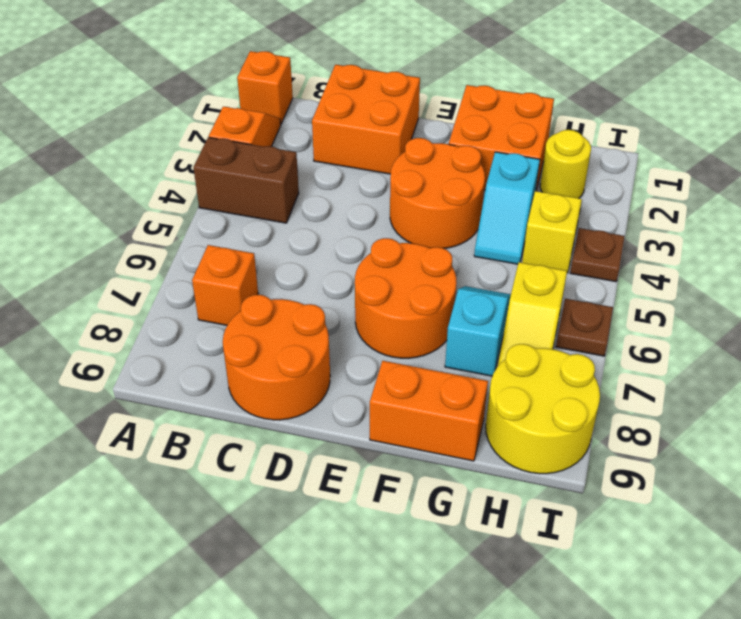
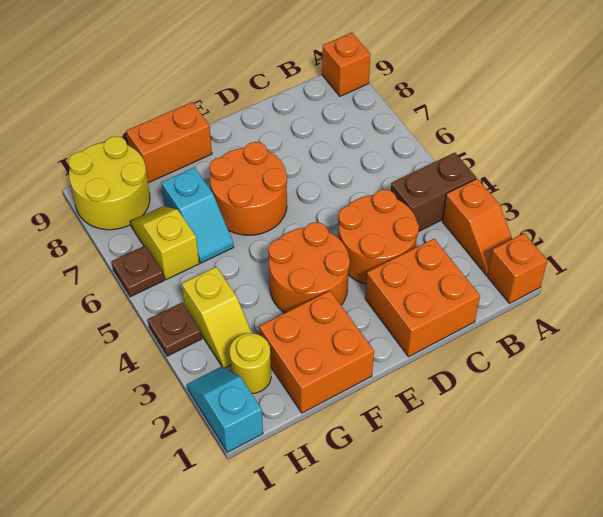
orange brick B7 level 1 -> orange brick A9 level 1
orange round brick C8:D9 level 1 -> orange round brick C3:D4 level 1
cyan slope G3:G4 level 1 top 3 -> cyan slope I1:I2 level 1 top 1

